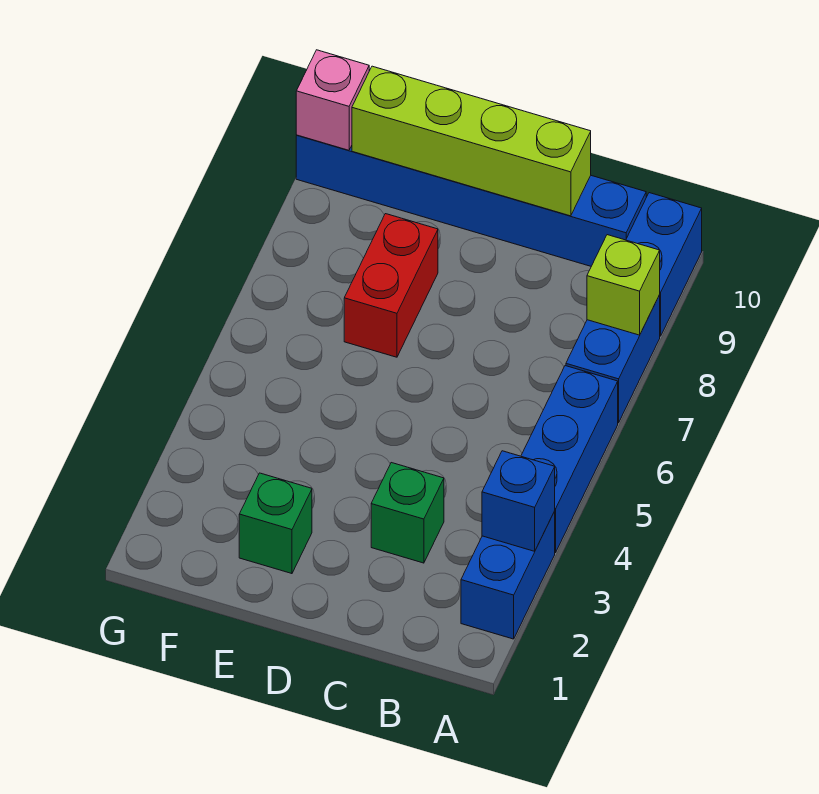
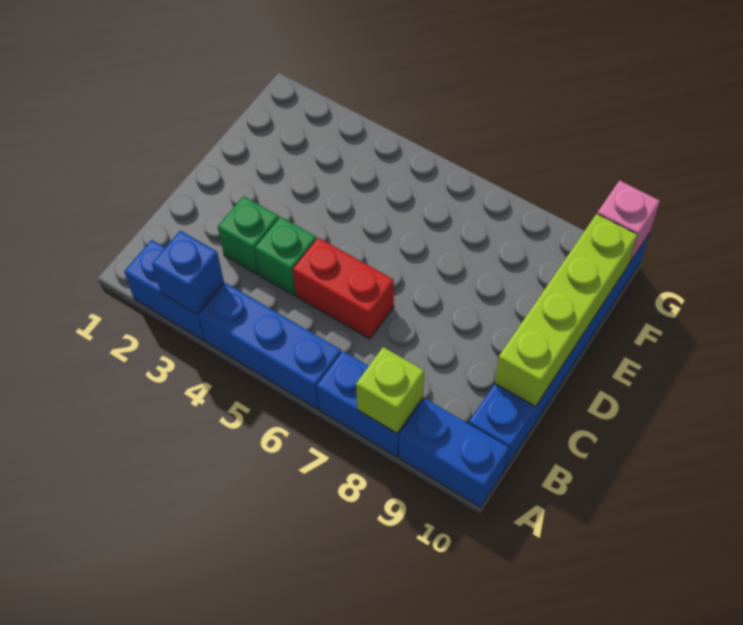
green brick E2 level 1 -> green brick C4 level 1
red brick E7:E8 level 1 -> red brick C5:C6 level 1

